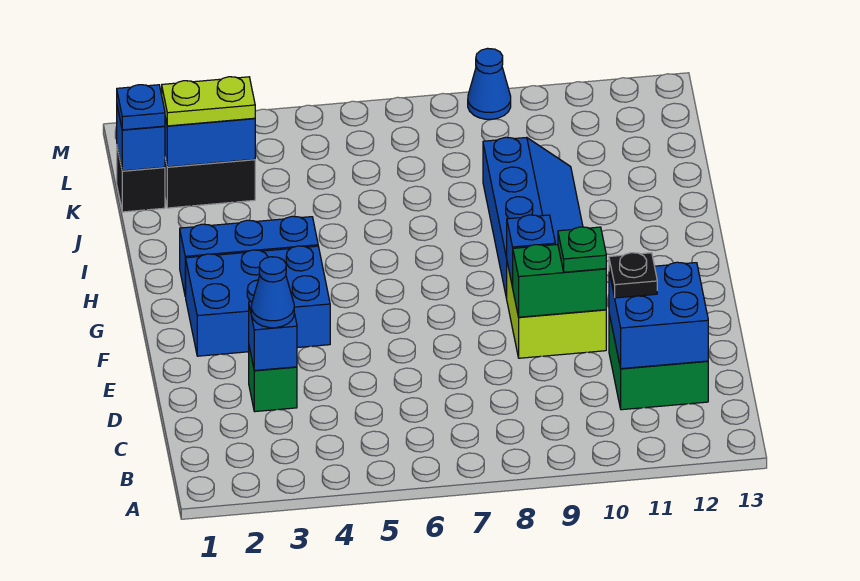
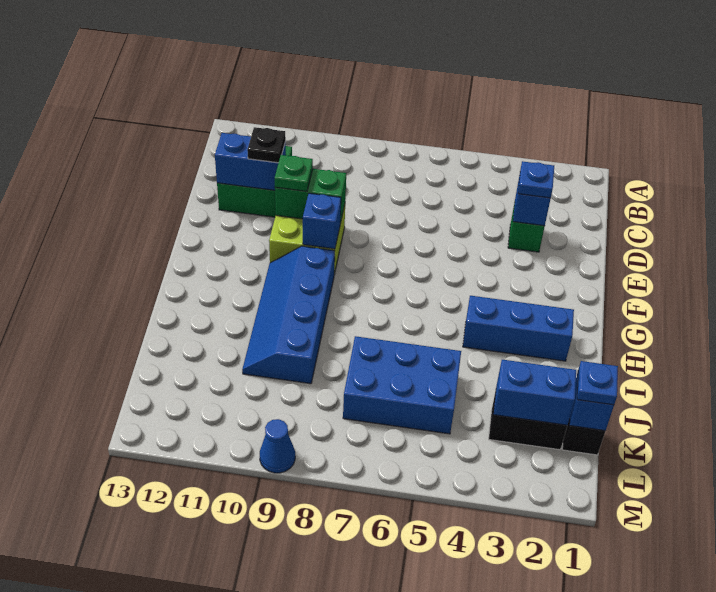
blue brick C11:D12 level 2 -> blue brick D11:D12 level 2
blue cone D3 level 3 -> blue plate D3 level 3
blue brick F2:G4 level 1 -> blue brick J5:K7 level 1
lime plate K2:K3 level 3 -> none

